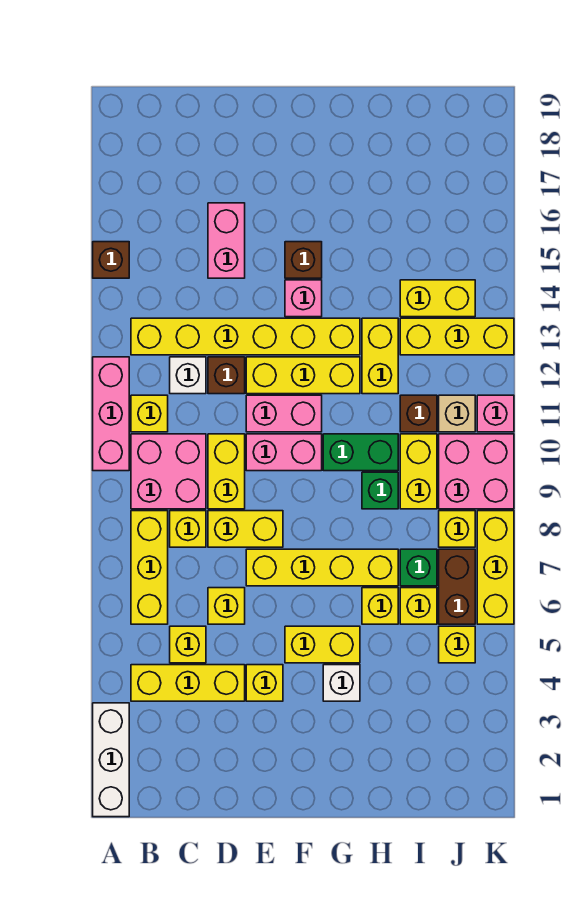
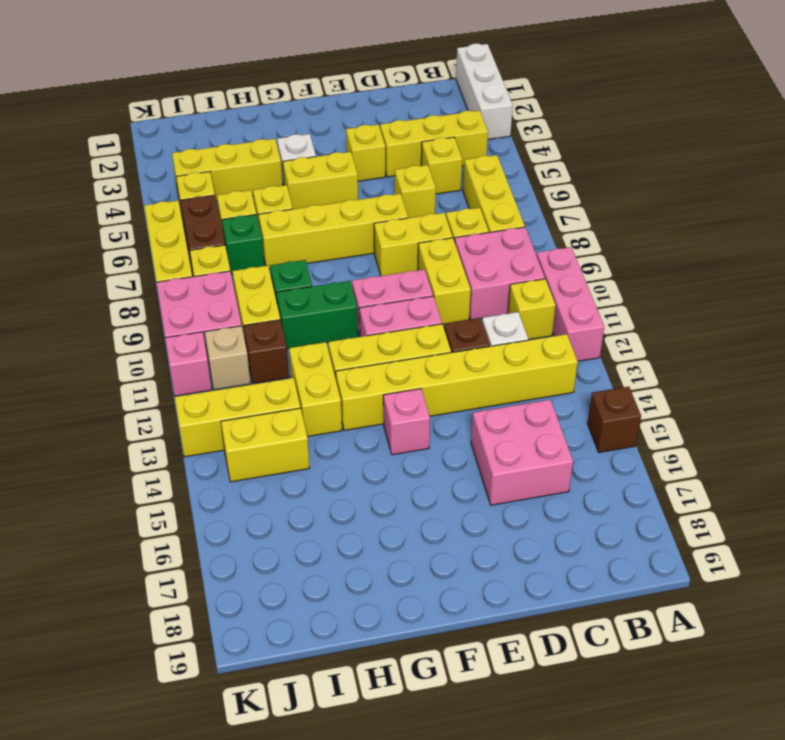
pink brick D15:D16 level 1 -> pink brick C15:D16 level 1
brown brick F15 level 1 -> none
none -> yellow brick H4:J4 level 1

